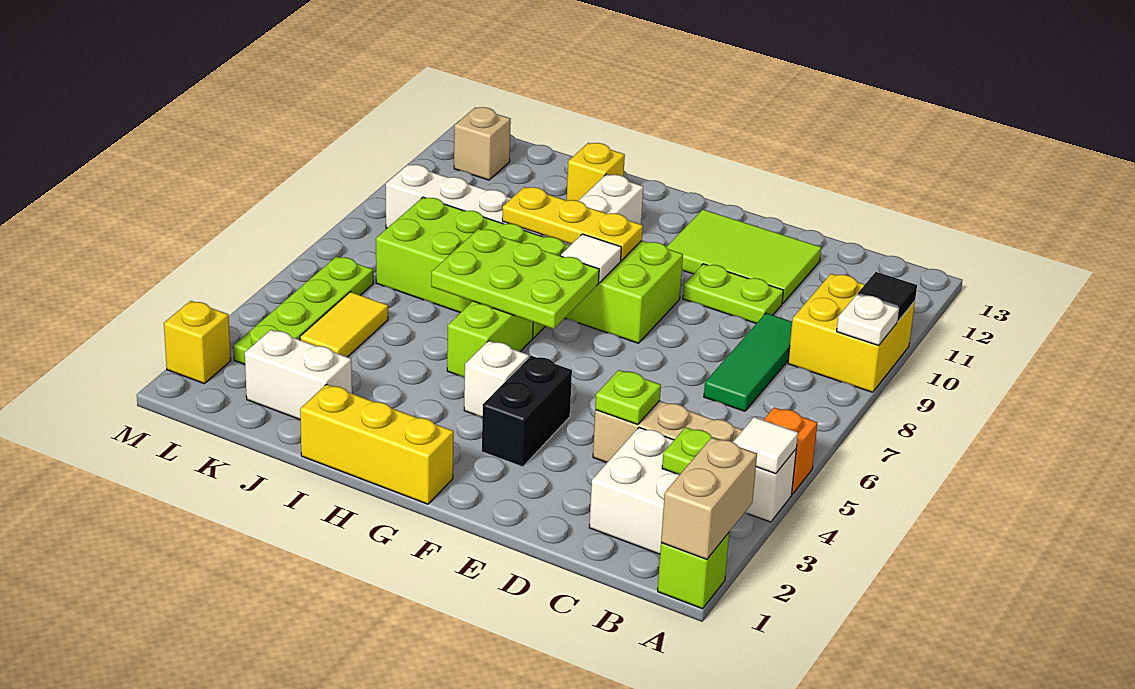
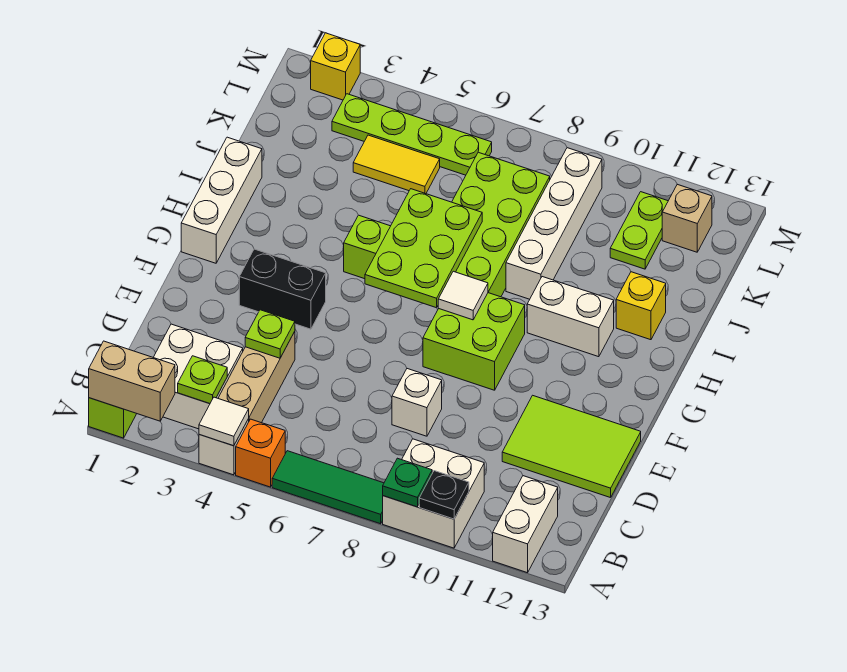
yellow brick A9:B10 level 1 -> white brick A9:B10 level 1
white plate A9 level 2 -> green plate A9 level 2
black tile A10 level 2 -> black plate A10 level 2
green tile C7:C9 level 1 -> green tile A6:A8 level 1
lime plate D10:E10 level 1 -> lime plate K11:L11 level 1
lime tile D11:F12 level 1 -> lime tile D11:E13 level 1
yellow brick G1:I1 level 1 -> white brick G1:I1 level 1
white brick G4 level 1 -> white brick D8 level 1
yellow plate G9:I9 level 2 -> none
white brick J2:K2 level 1 -> white brick A12:B12 level 1

